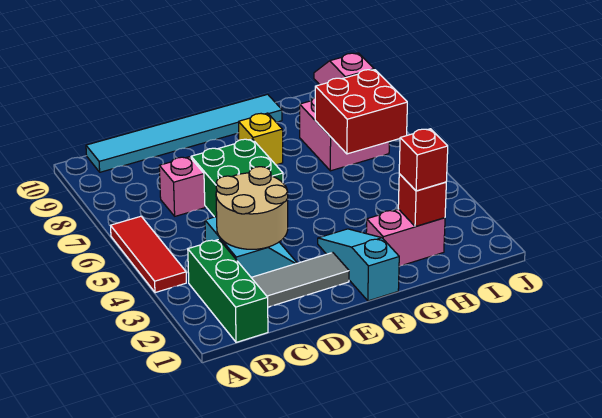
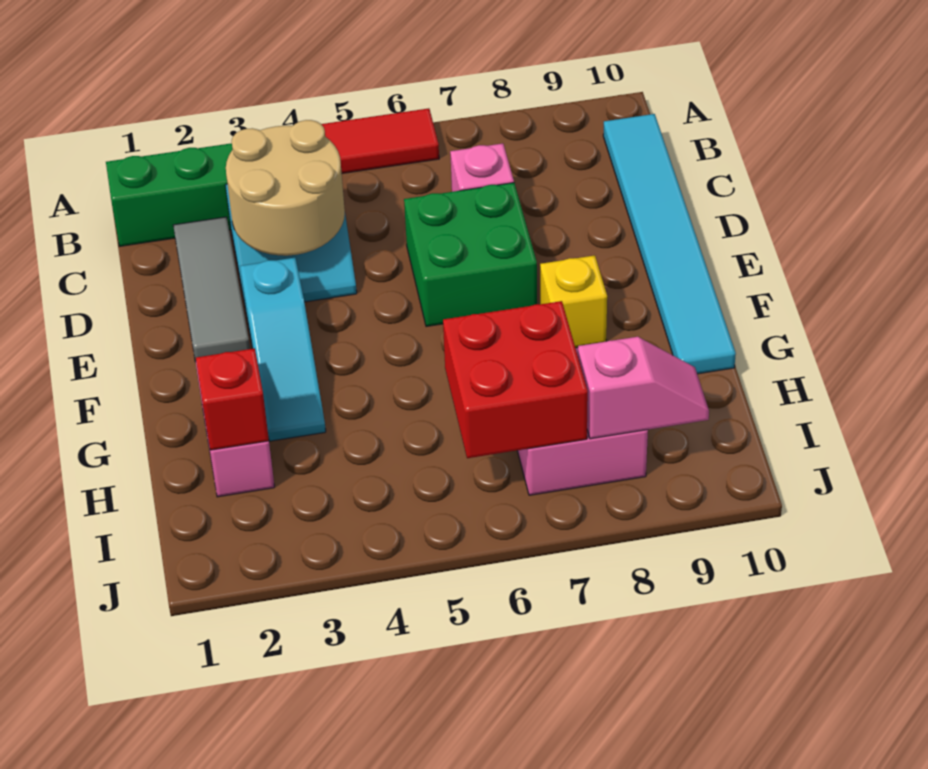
cyan slope F1:F3 level 1 top 1 -> cyan slope E3:G3 level 1 top E
red brick H2 level 3 -> none

